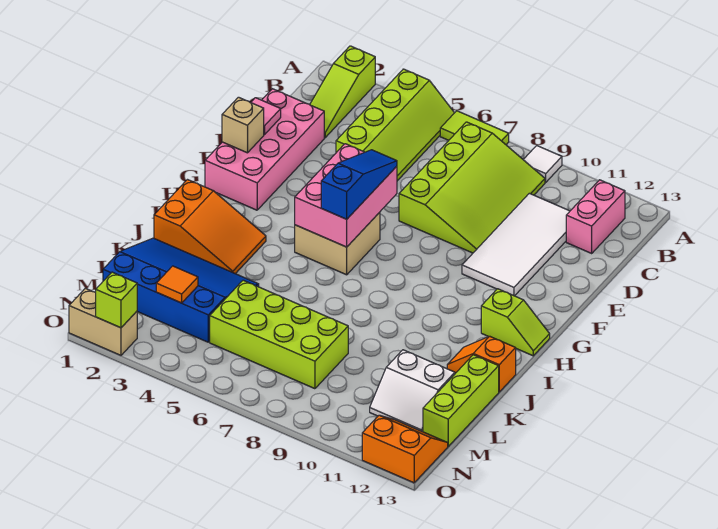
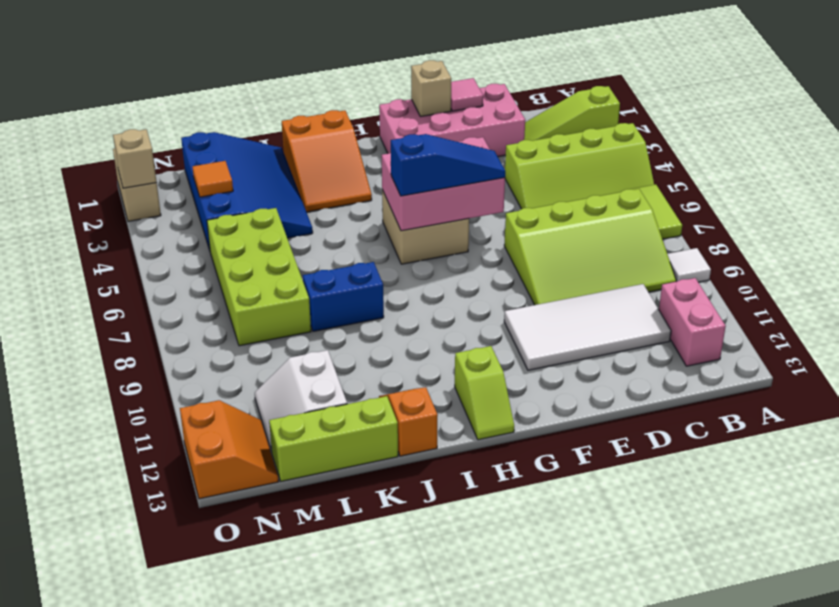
pink brick B12:C12 level 1 -> pink brick B11:B12 level 1
none -> blue brick J8:K8 level 1
lime brick O2 level 2 -> tan brick O2 level 2

